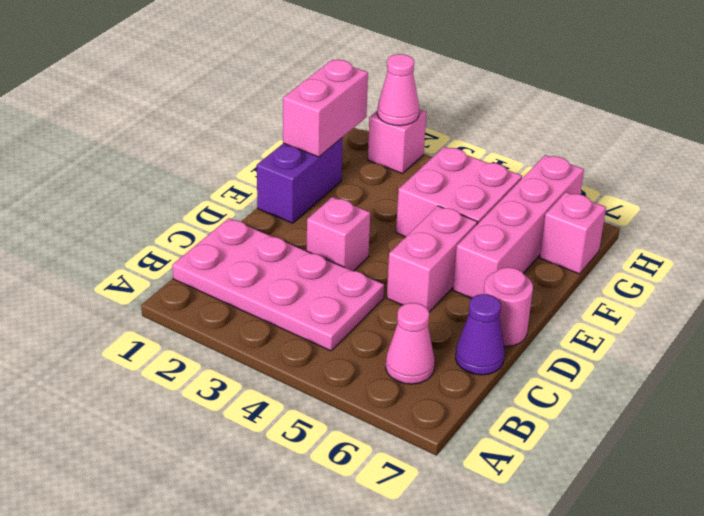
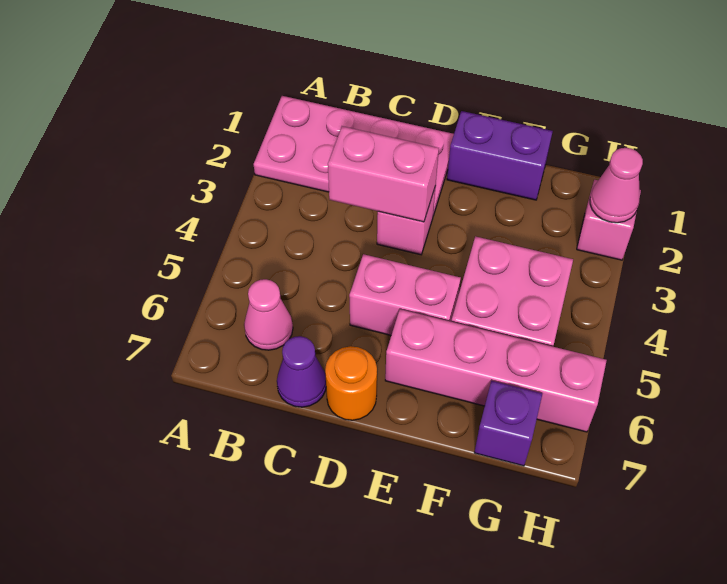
pink plate B1:C4 level 1 -> pink plate A1:D2 level 1
pink round brick D7 level 1 -> orange round brick D7 level 1
pink brick F1:G1 level 2 -> pink brick C3:D3 level 2
pink brick G7 level 1 -> purple brick G7 level 1

